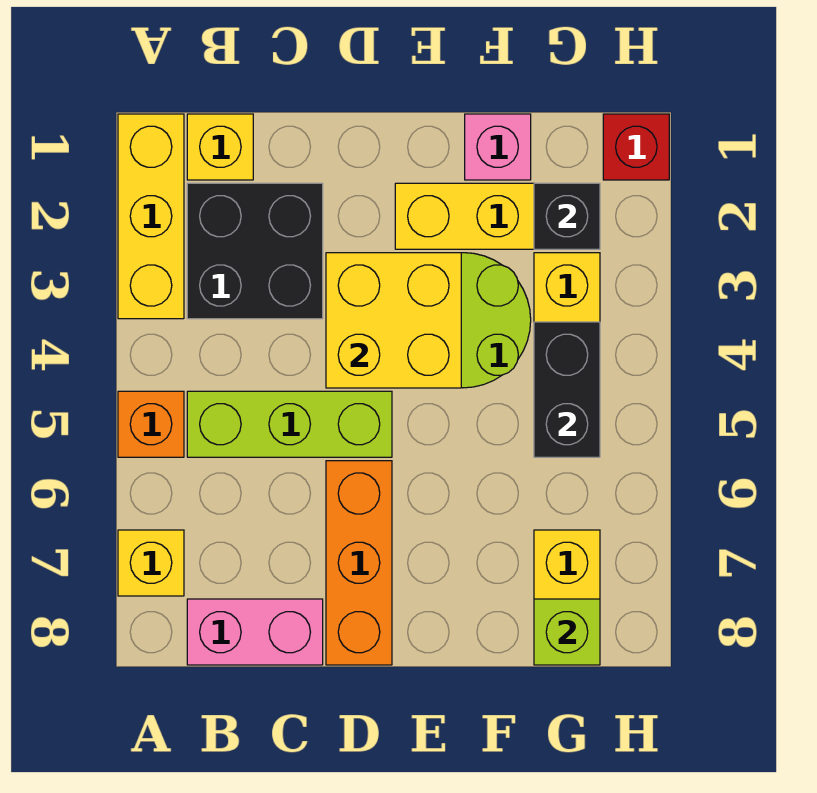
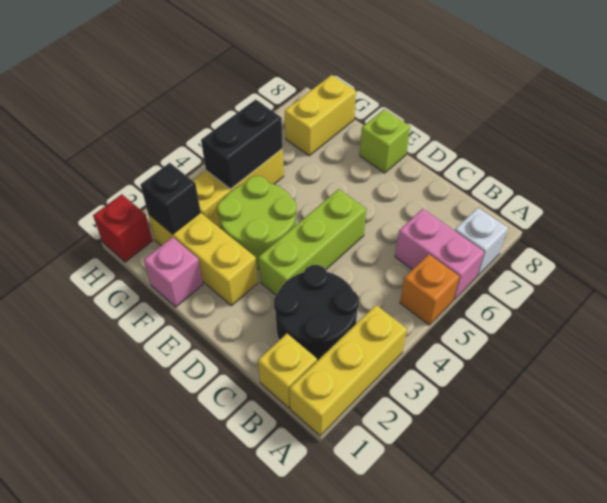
yellow brick A7 level 1 -> white brick A7 level 1
black brick B2:C3 level 1 -> black round brick B2:C3 level 1
lime brick B5:D5 level 1 -> lime brick D3:D5 level 1
pink brick B8:C8 level 1 -> pink brick A6:B6 level 1
yellow brick D3:E4 level 2 -> none
orange brick D6:D8 level 1 -> none
lime brick G8 level 2 -> lime brick E8 level 1

